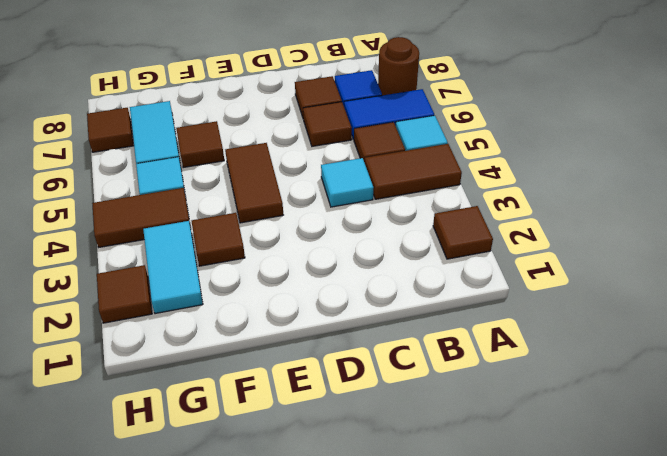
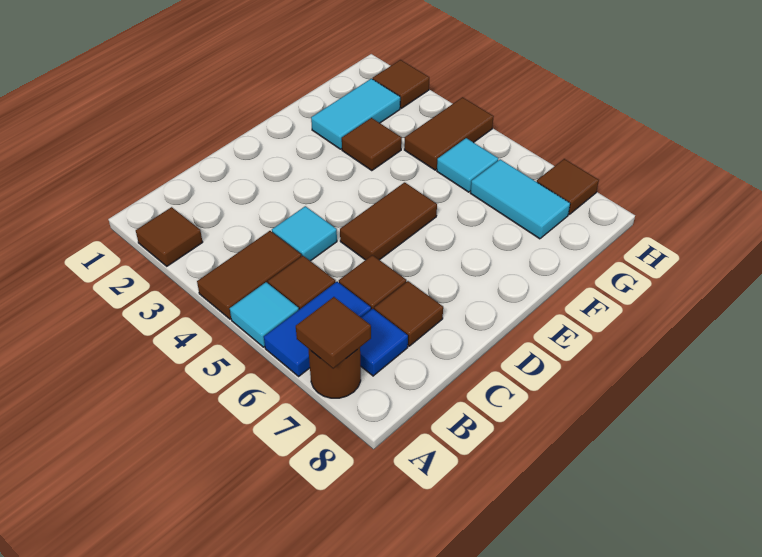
brown tile E4:E5 level 1 -> brown tile D5:E5 level 1
brown tile F6 level 1 -> brown tile A7 level 2
cyan tile G2:G3 level 1 -> cyan tile F2:G2 level 1

